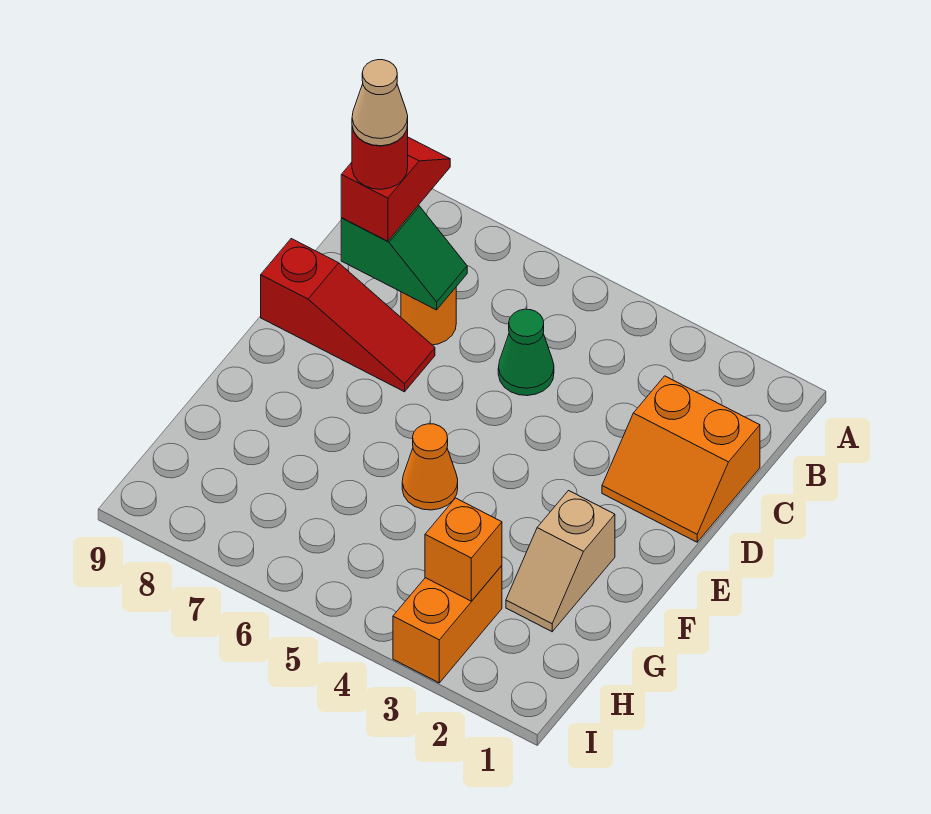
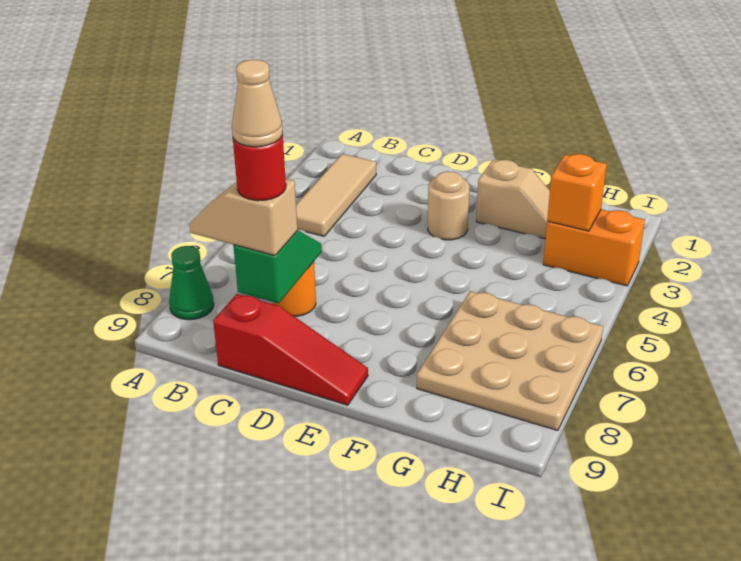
none -> tan tile B2:B4 level 1
red slope B8:C8 level 3 top C -> tan slope B8:C8 level 3 top C
orange slope C1:D2 level 1 top C -> none
green cone C5 level 1 -> green cone A8 level 1
red slope D7:D9 level 1 top 9 -> red slope C9:E9 level 1 top C
none -> tan round brick E3 level 1
orange cone F5 level 1 -> none
none -> tan plate G6:I8 level 1

